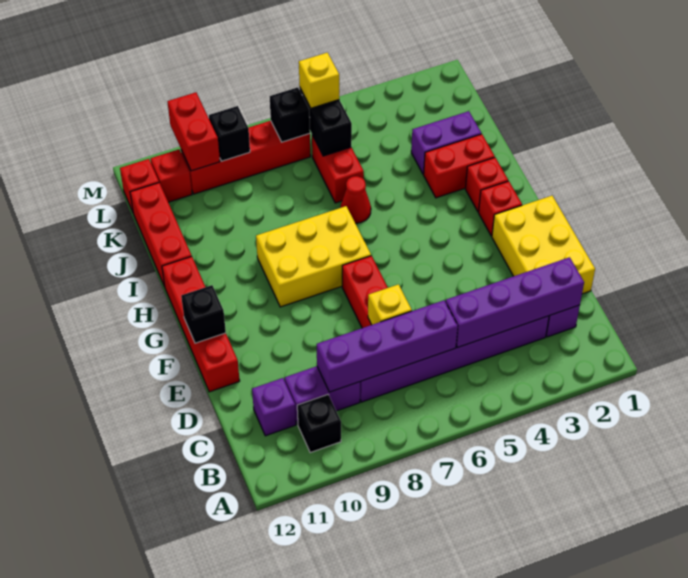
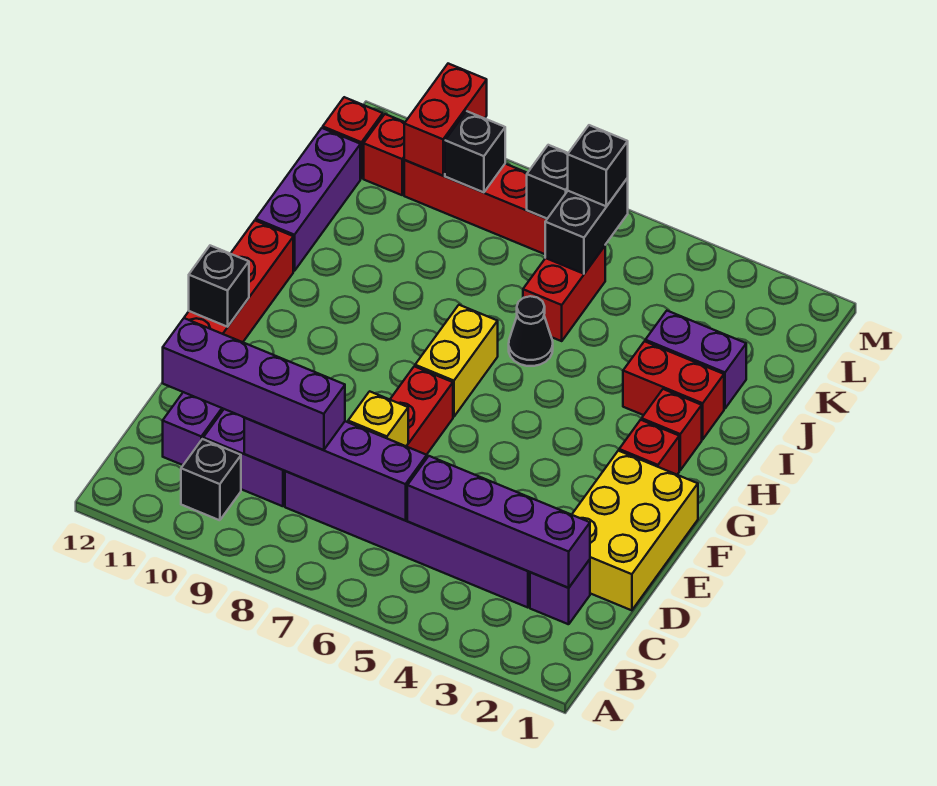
none -> purple brick C8:C11 level 3
yellow brick G7:H9 level 1 -> yellow brick G7:H7 level 1
red cone I6 level 1 -> black cone I6 level 1
red brick I12:K12 level 1 -> purple brick I12:K12 level 1
yellow brick L6 level 3 -> black brick L6 level 3

